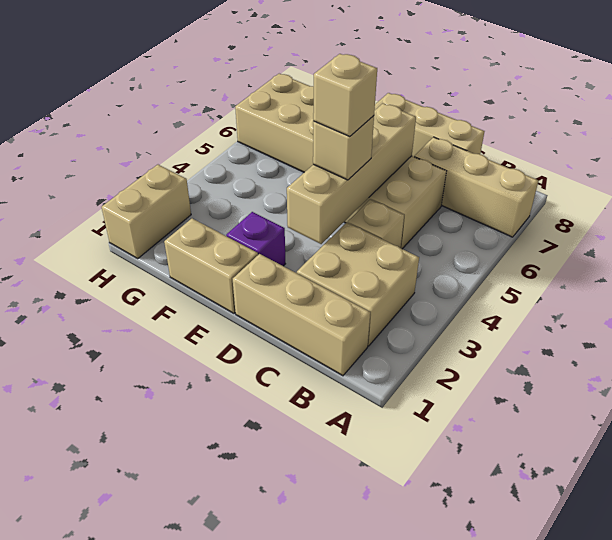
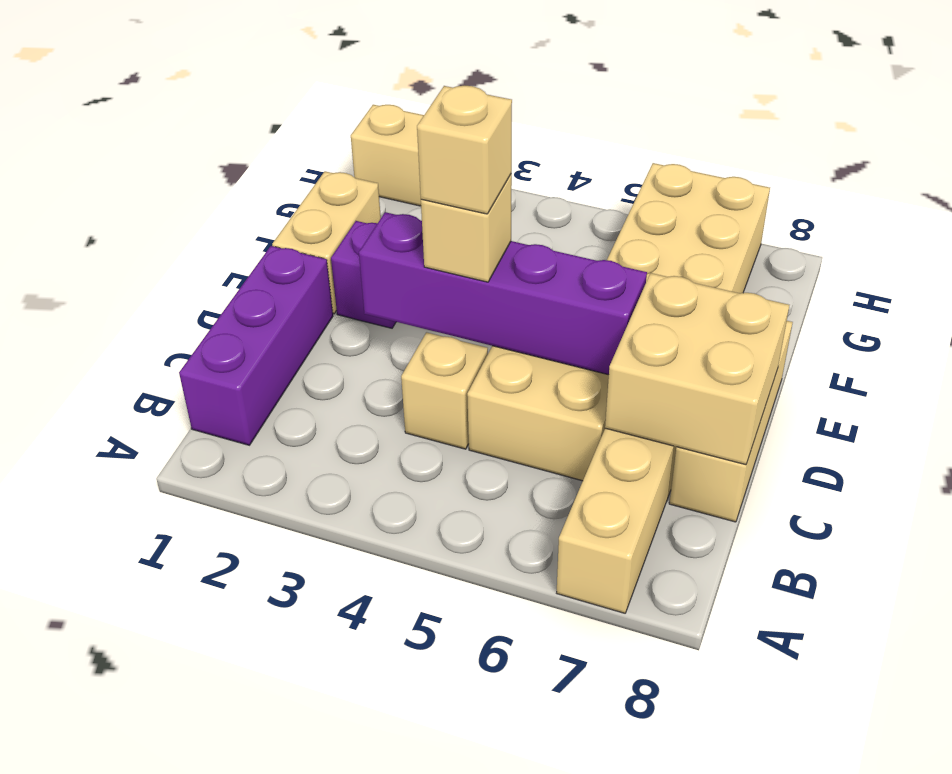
tan brick B1:D1 level 1 -> purple brick B1:D1 level 1
tan brick B2:C3 level 1 -> tan brick C7:D8 level 2
tan brick D3:D6 level 2 -> purple brick D3:D6 level 2

